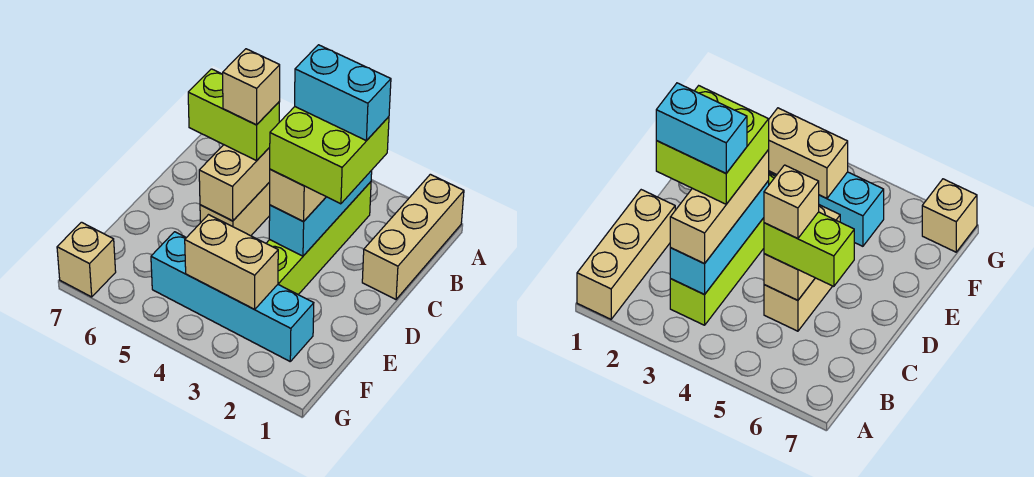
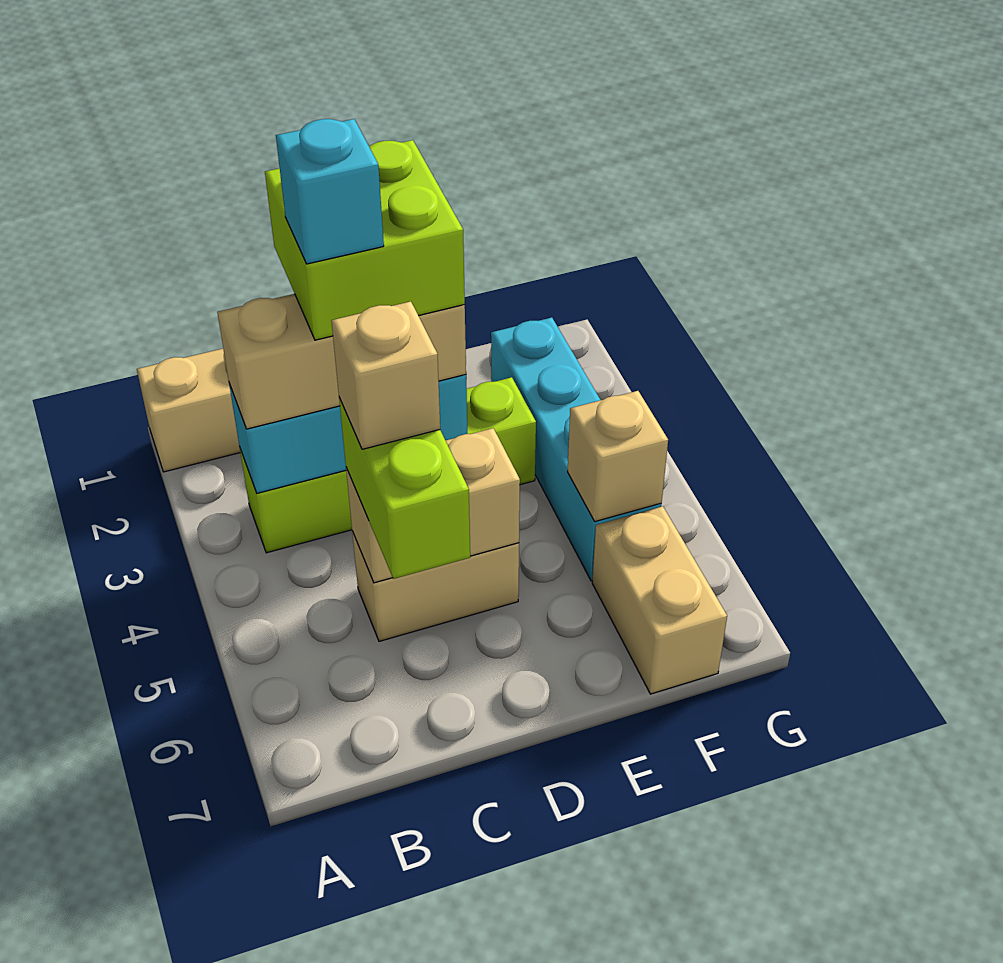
cyan brick C2:C3 level 5 -> cyan brick C3 level 5
tan brick F3:F4 level 2 -> tan brick F6:F7 level 1
tan brick G7 level 1 -> tan brick F5 level 2

